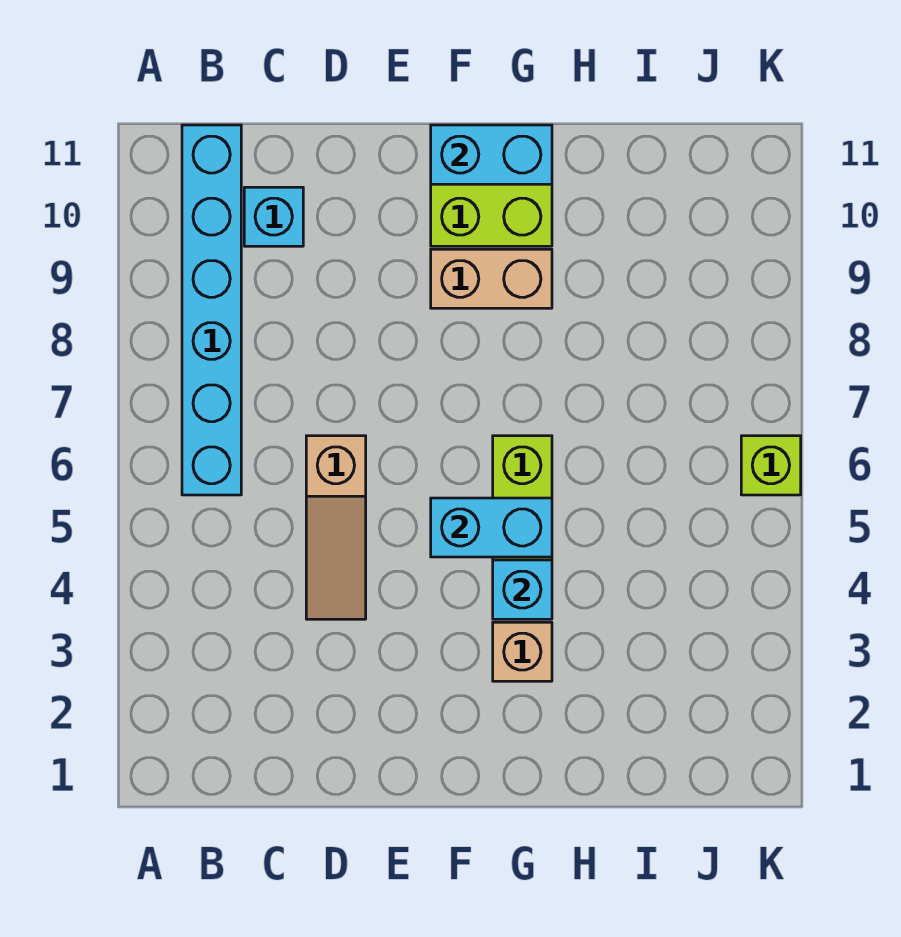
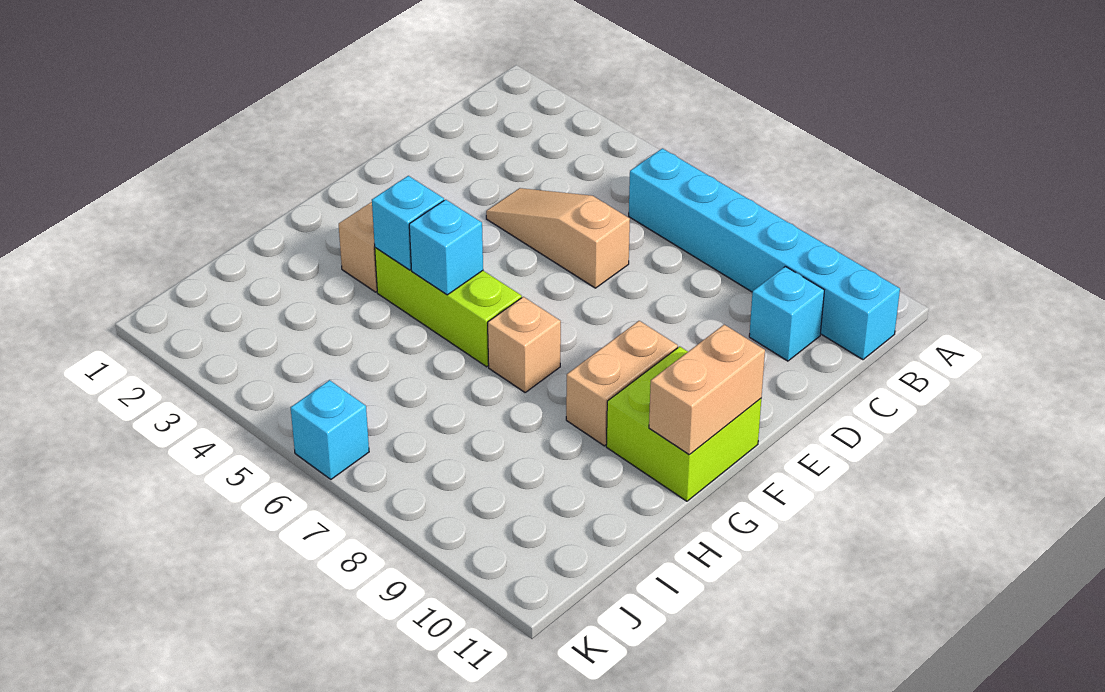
cyan brick F5:G5 level 2 -> cyan brick G5 level 2
cyan brick F11:G11 level 2 -> tan brick F11:G11 level 2
none -> tan brick G7 level 1
lime brick K6 level 1 -> cyan brick K6 level 1

